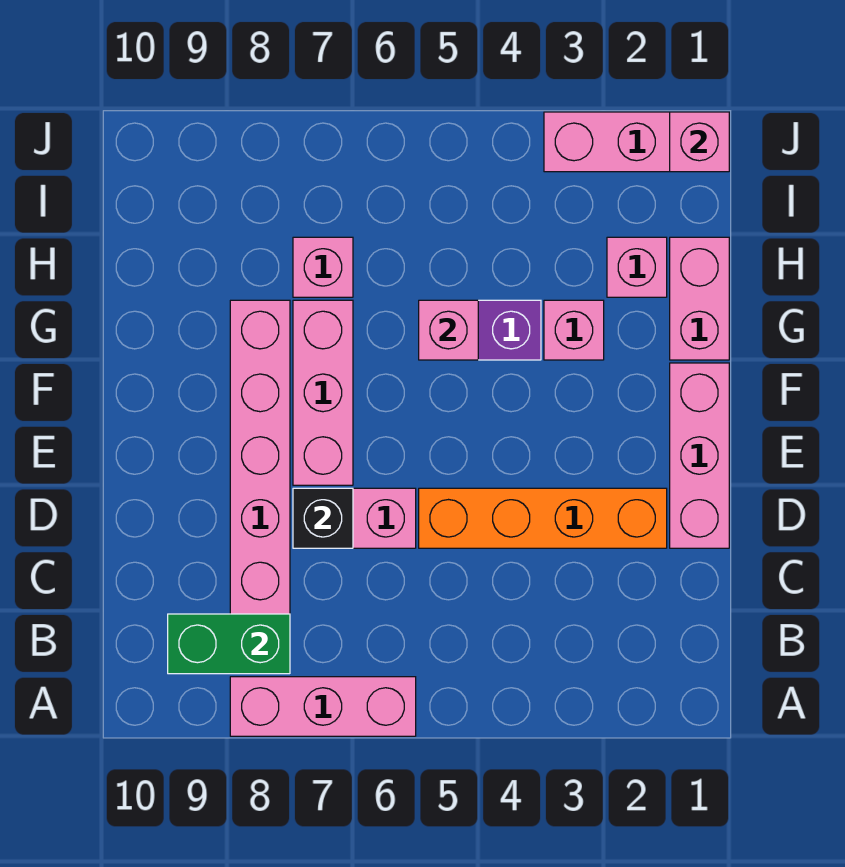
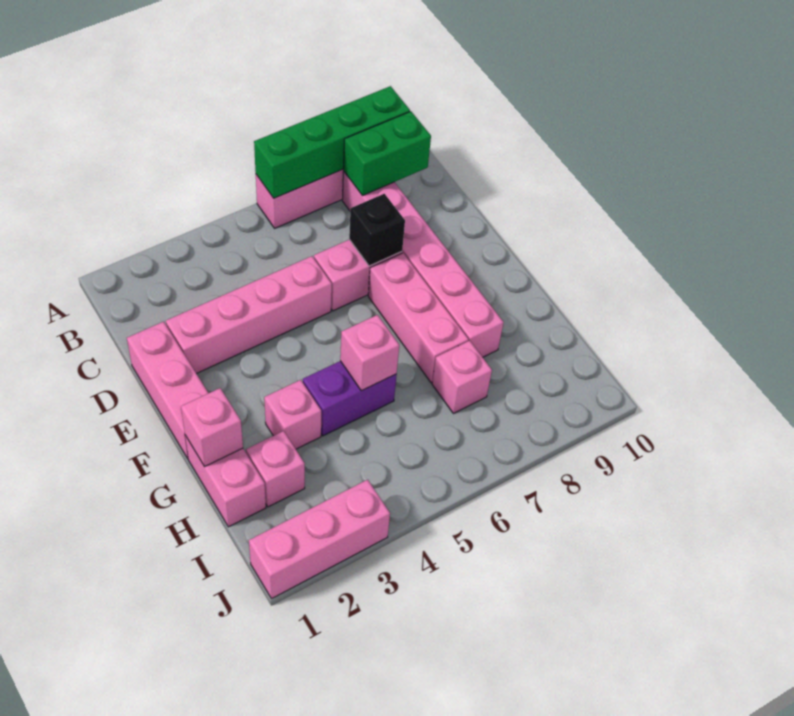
none -> green brick A6:A9 level 2
orange brick D2:D5 level 1 -> pink brick D2:D5 level 1
pink brick J1 level 2 -> pink brick G1 level 2

